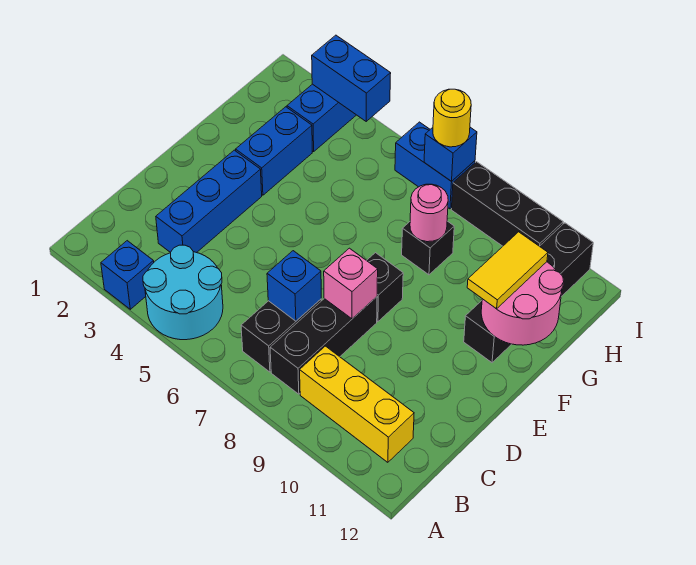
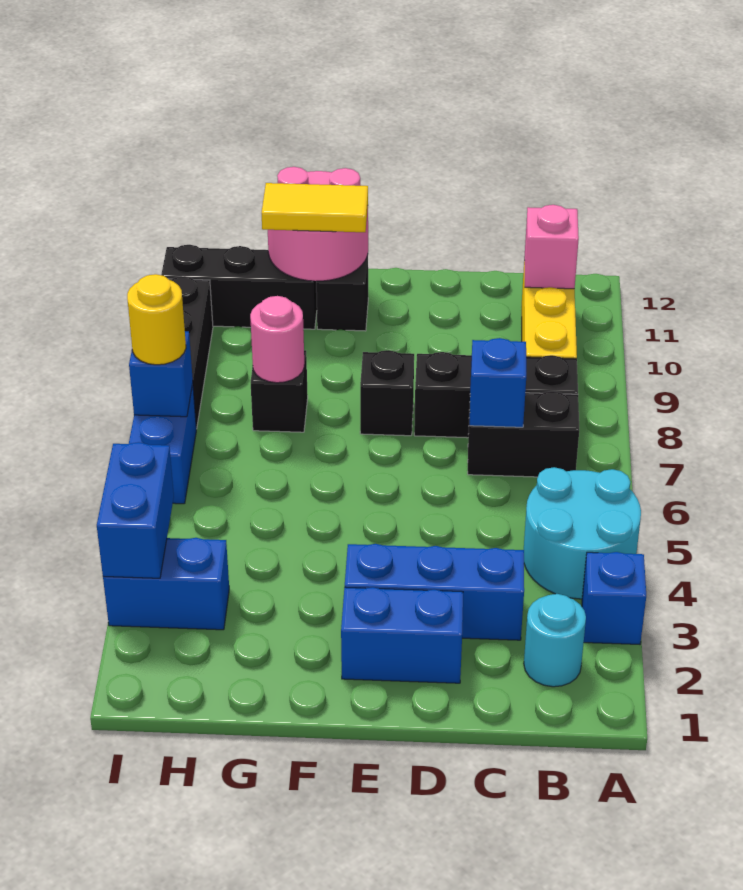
none -> cyan round brick B2 level 1
pink brick D8 level 2 -> pink brick B11 level 2
blue brick F3:G3 level 1 -> blue brick D2:E2 level 1

